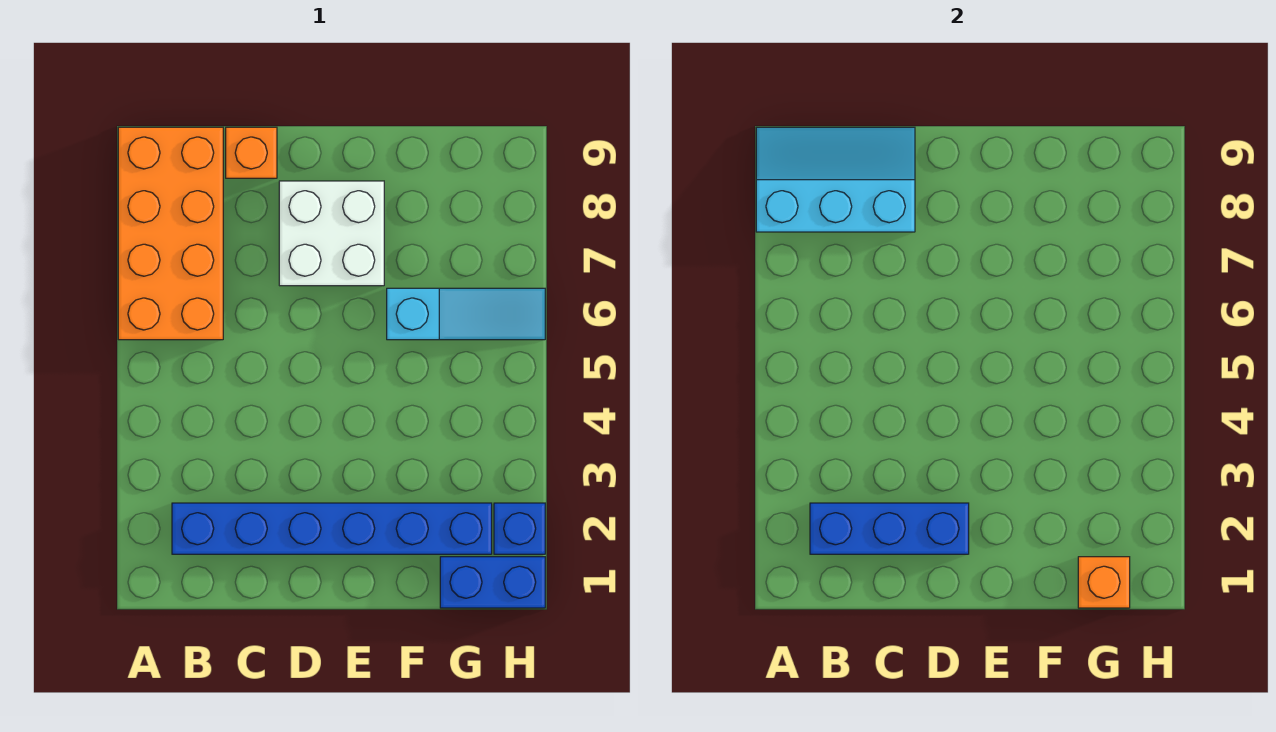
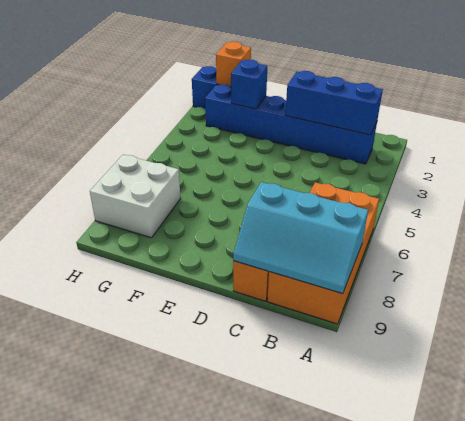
white brick D7:E8 level 1 -> white brick G7:H8 level 1
cyan slope F6:H6 level 1 top F -> none
blue brick H2 level 1 -> blue brick F2 level 2

